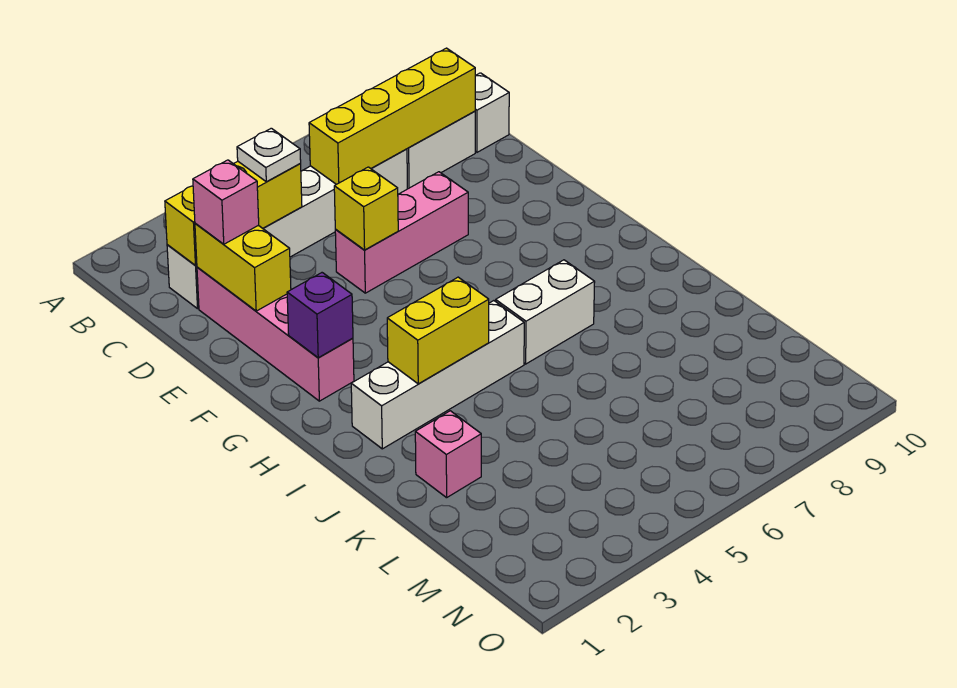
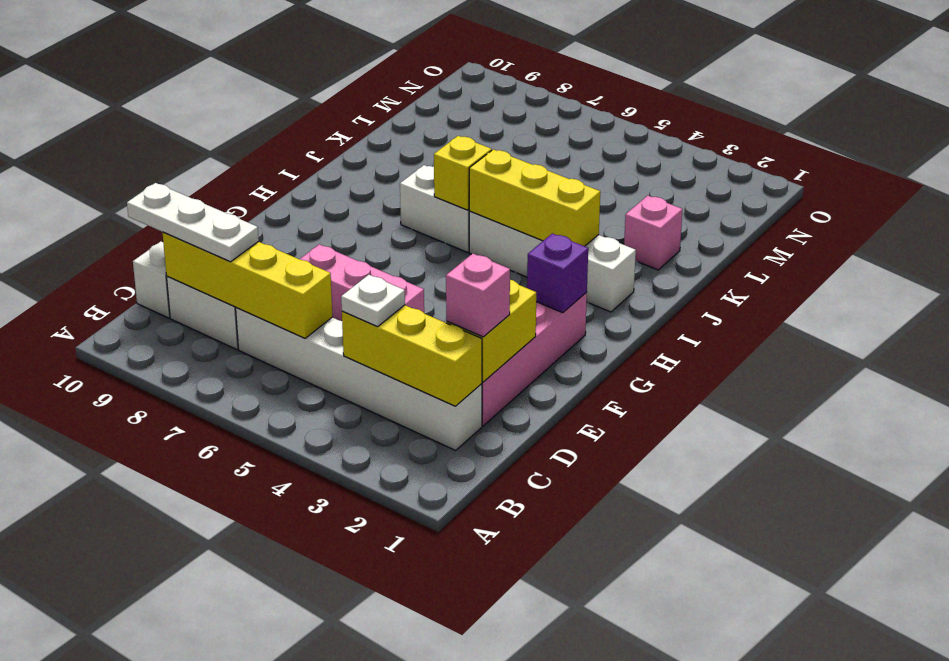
none -> white plate C8:C10 level 3
yellow brick E5 level 2 -> yellow brick I6 level 2
yellow brick I3:I4 level 2 -> yellow brick I3:I5 level 2

